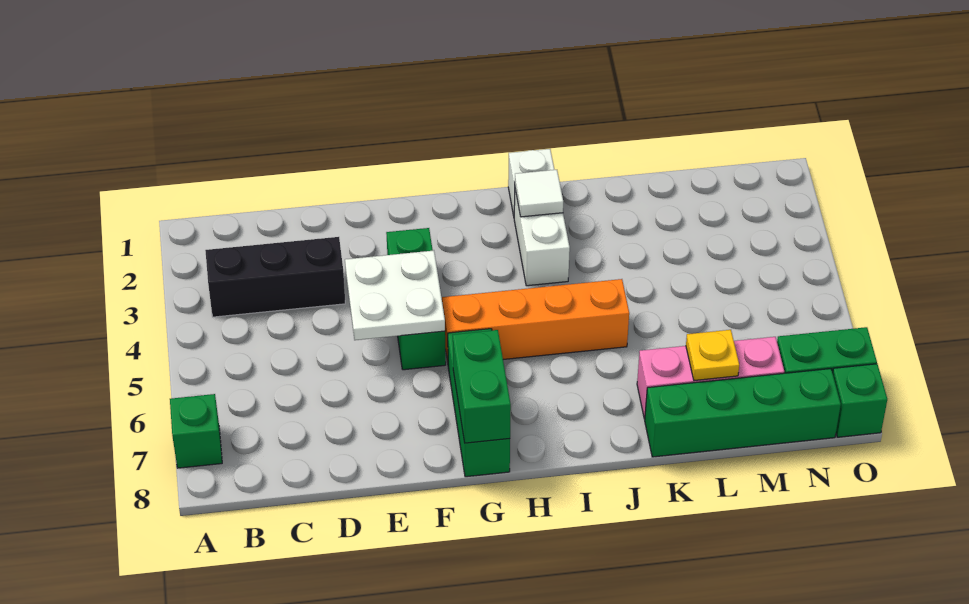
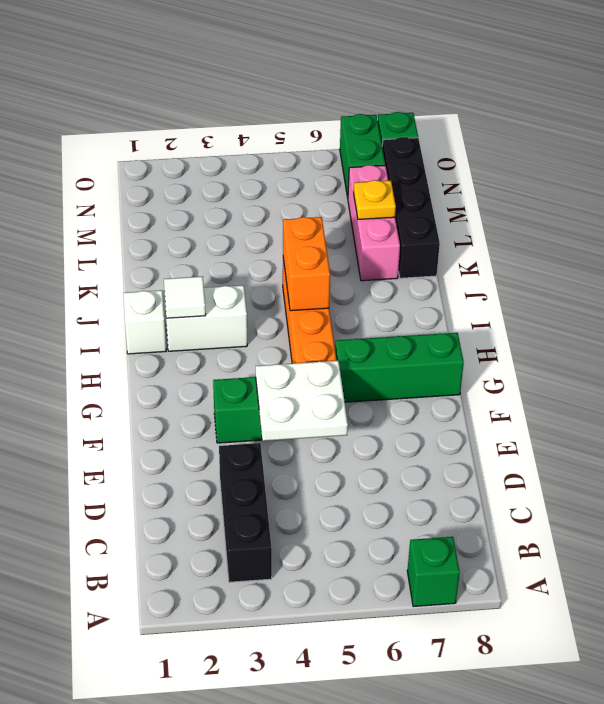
green brick G7:G8 level 2 -> none
none -> orange brick I5:J5 level 2
green brick K8:N8 level 1 -> black brick K8:N8 level 1

